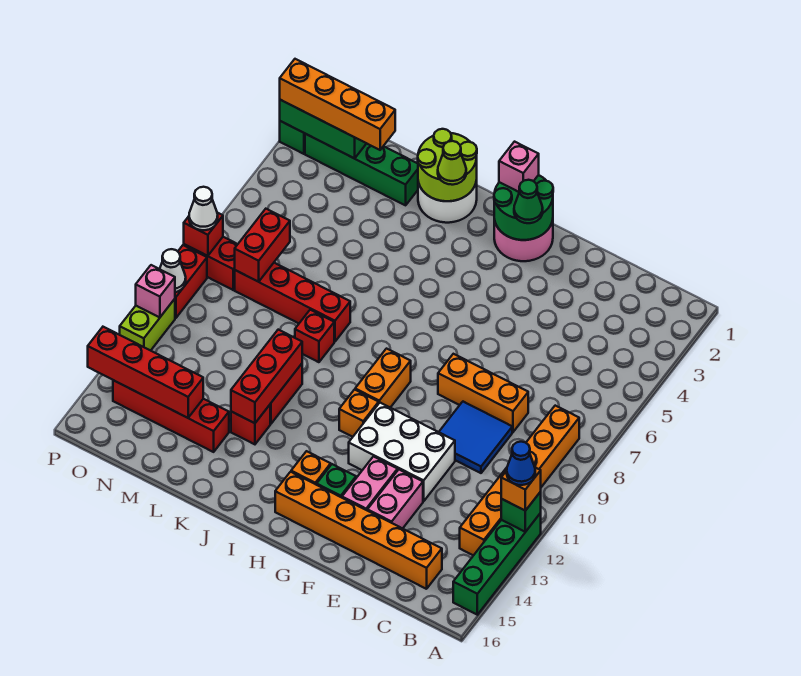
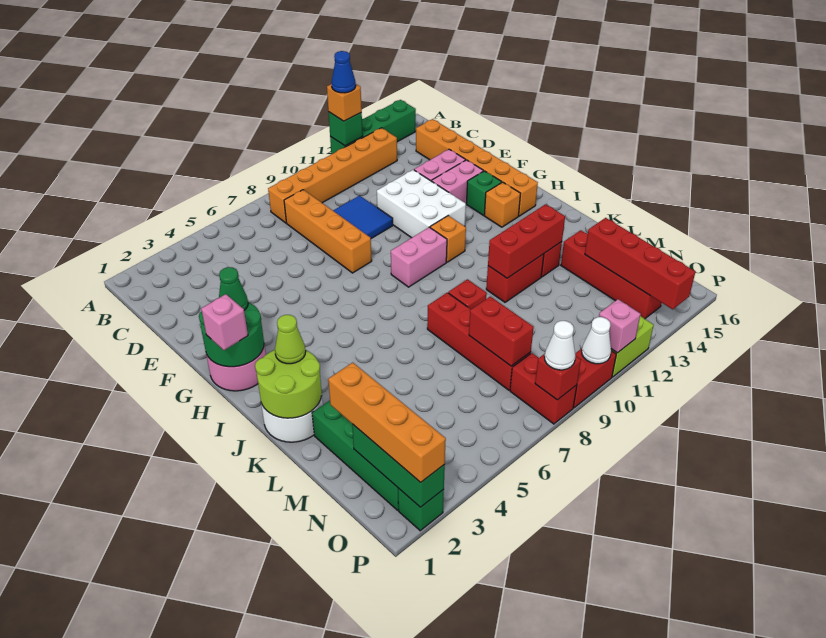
orange brick D8:F8 level 1 -> orange brick C8:F8 level 1
orange brick H9:H10 level 1 -> pink brick H9:H10 level 1
red brick N7:N8 level 2 -> red brick M8:N8 level 2

